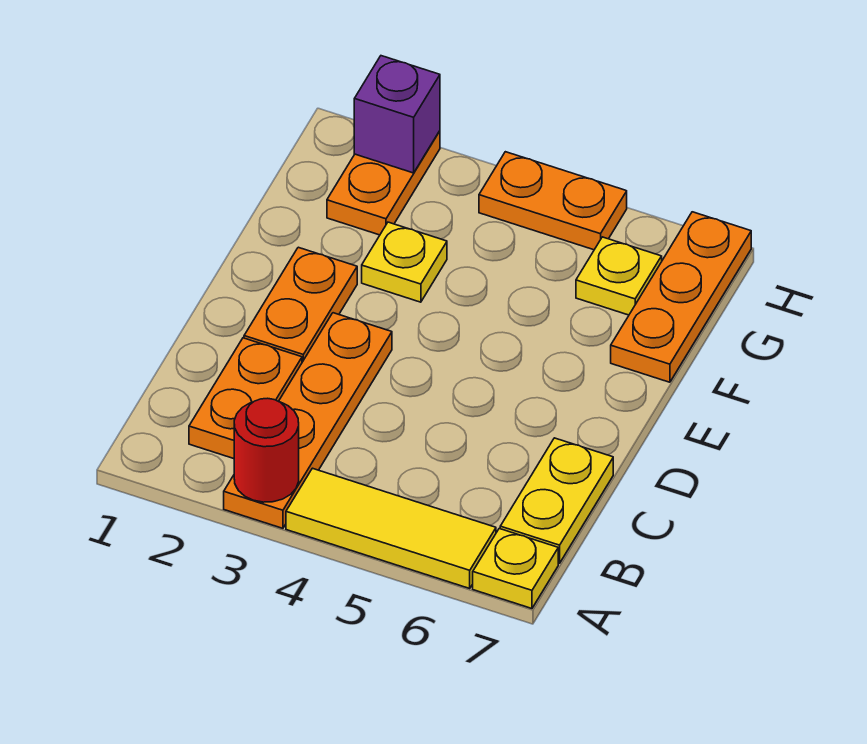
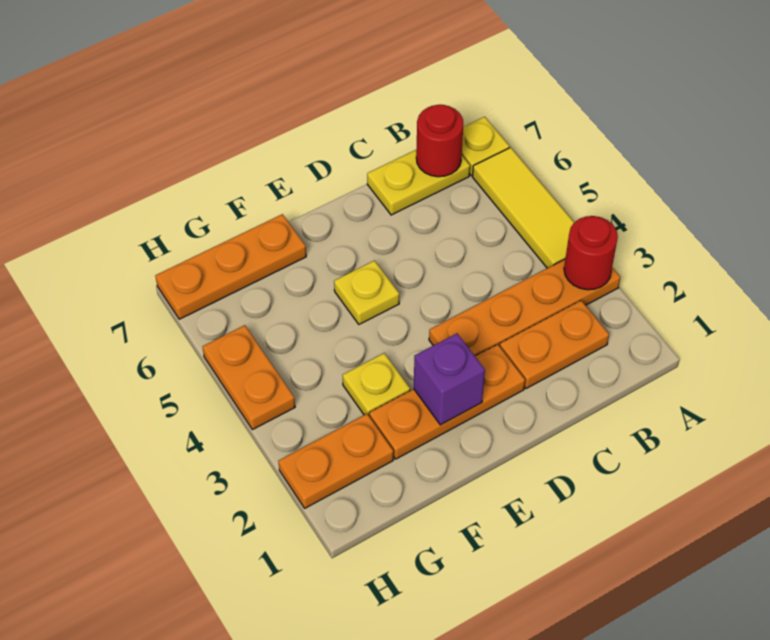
none -> red round brick B7 level 2
orange plate D2:E2 level 1 -> orange plate D2:F2 level 1
yellow plate G6 level 1 -> yellow plate E5 level 1
purple brick H2 level 2 -> purple brick E2 level 2

